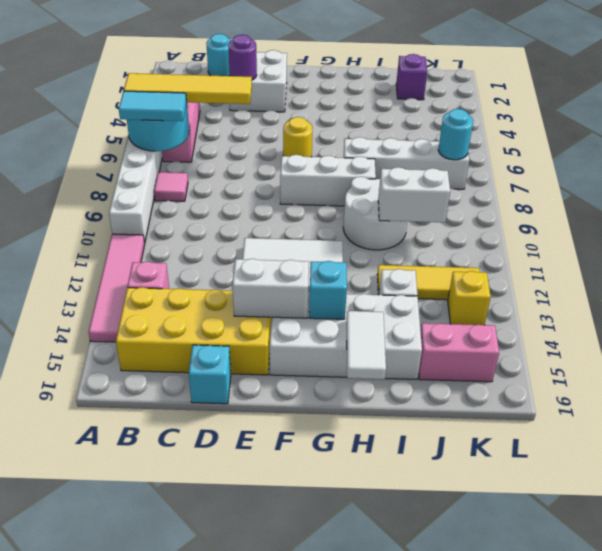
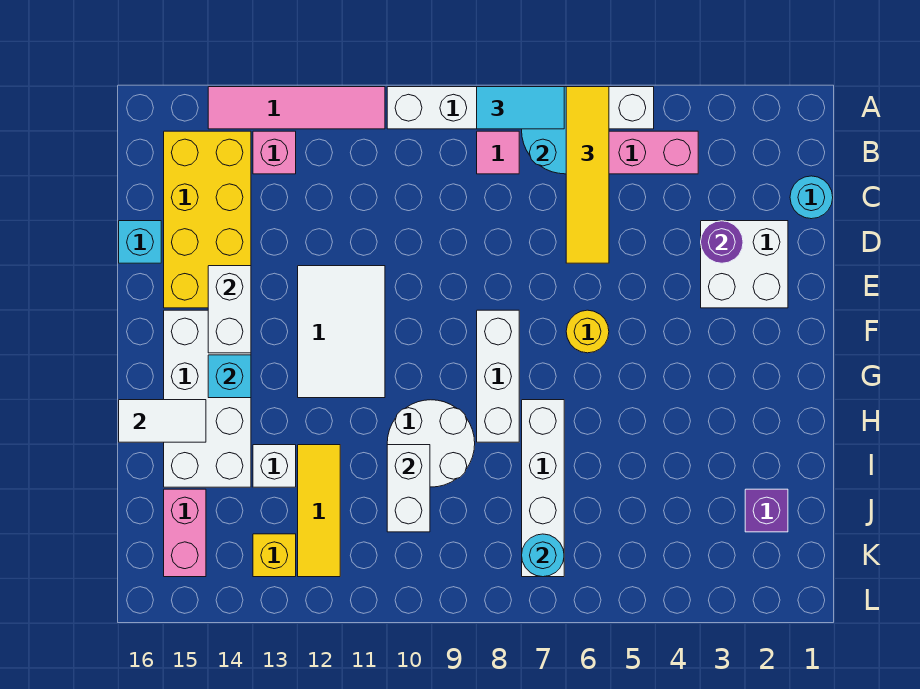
cyan tile A7:B7 level 3 -> cyan tile A7:A8 level 3

